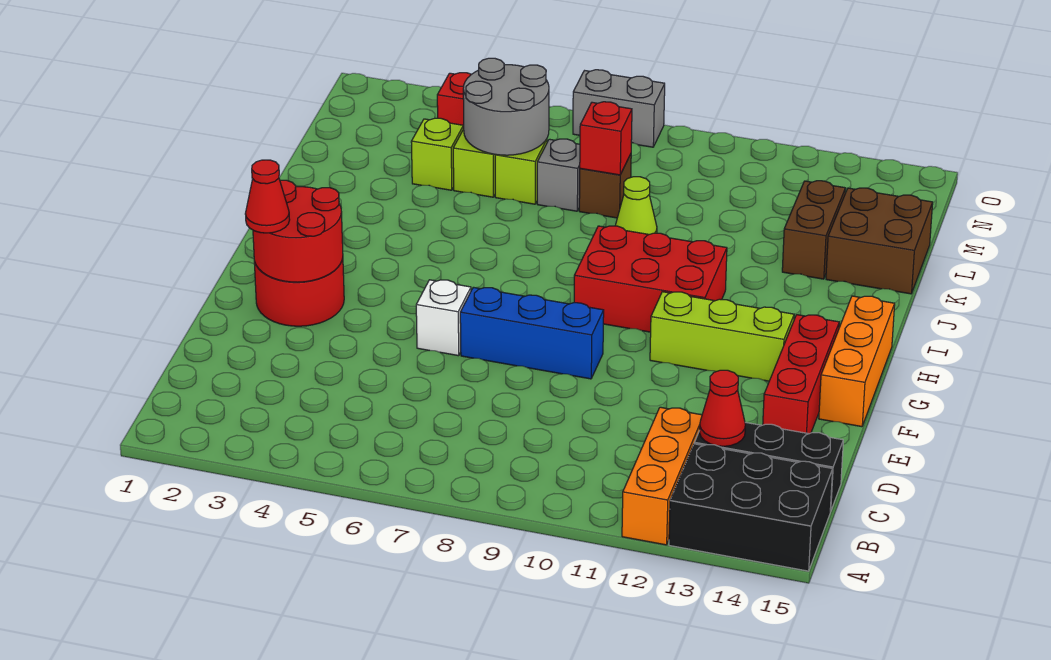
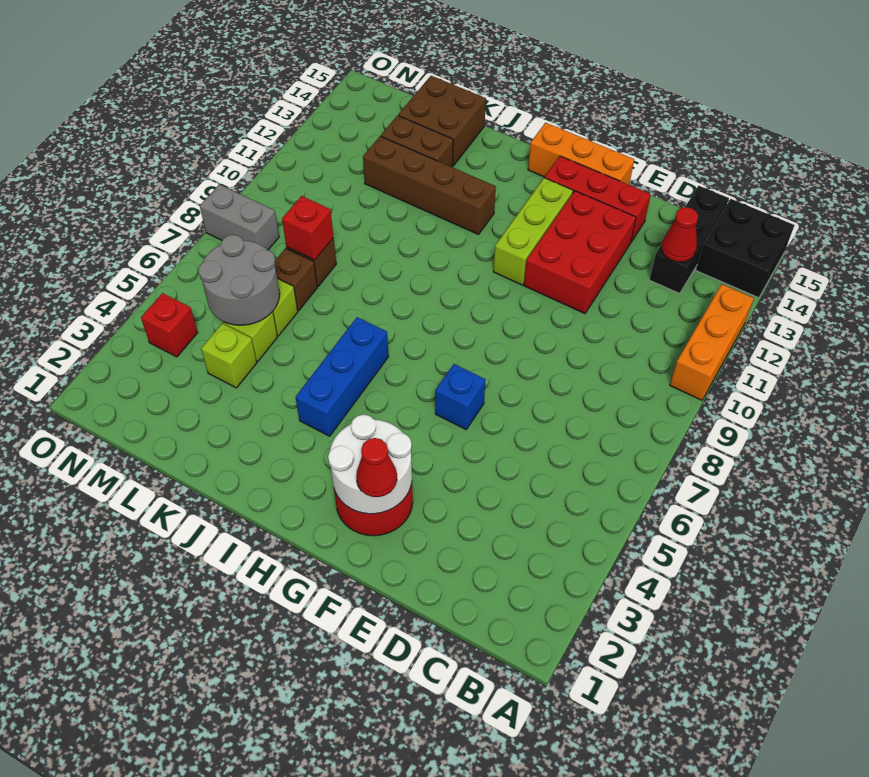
orange brick A12:C12 level 1 -> orange brick A10:A12 level 1
black brick A13:B15 level 1 -> black brick A14:B15 level 1
red round brick F2:G3 level 2 -> white round brick F2:G3 level 2
white brick F6 level 1 -> blue brick F6 level 1
blue brick F7:F9 level 1 -> blue brick I4:I6 level 1
red brick H9:I11 level 1 -> red brick E11:F13 level 1
none -> brown brick I12:L12 level 1
lime cone K9 level 1 -> none
grey brick L7 level 1 -> brown brick L7 level 1
grey brick O7:O8 level 1 -> grey brick N8:O8 level 1

